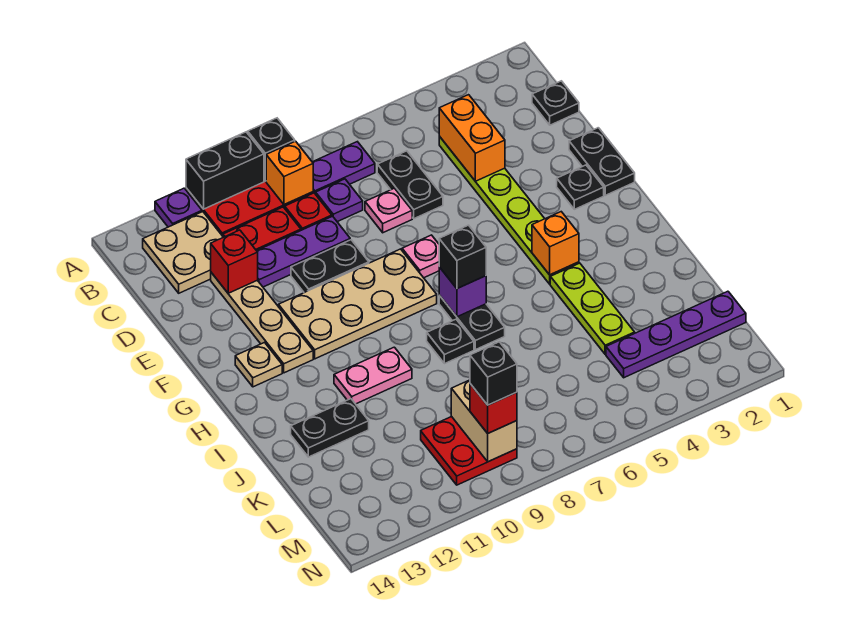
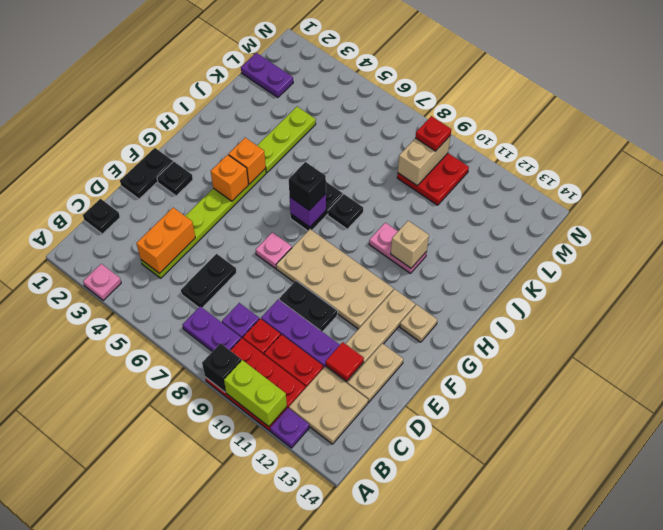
black brick A10:A11 level 2 -> lime brick A10:A11 level 2
orange brick B9 level 2 -> orange brick G4 level 2
pink plate D7 level 1 -> pink plate A3 level 1
red brick D12 level 2 -> red tile D12 level 2
none -> tan plate D13:E13 level 1
none -> tan brick I11 level 2
black plate J12:J13 level 1 -> none
purple plate L1:L4 level 1 -> purple plate L1:L2 level 1
red brick M9 level 3 -> red plate M9 level 3
black brick M9 level 4 -> none

